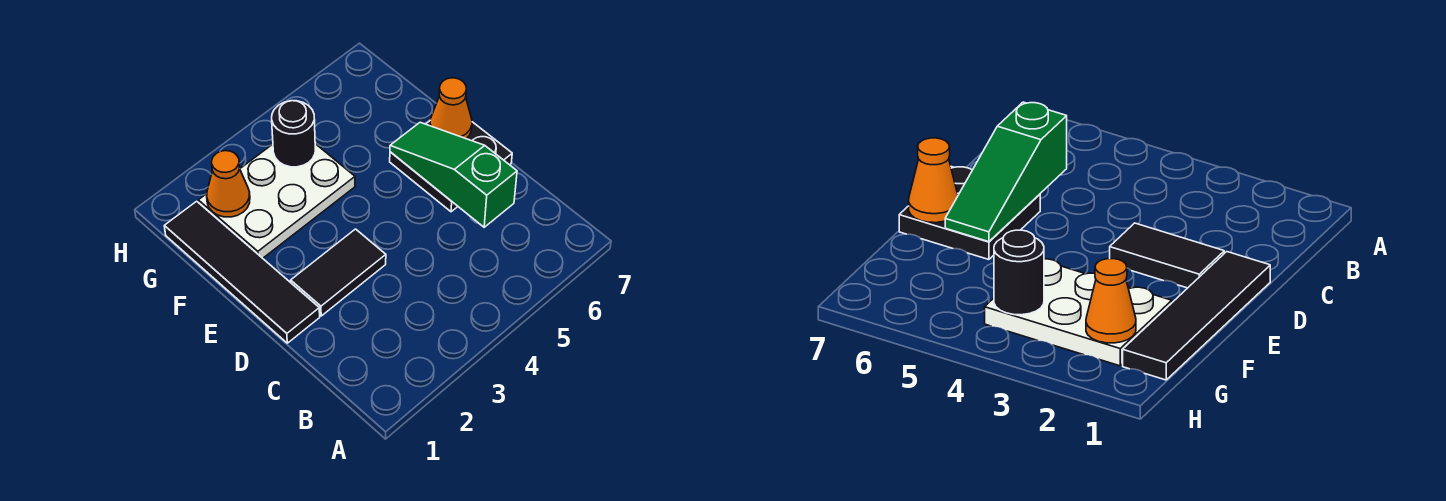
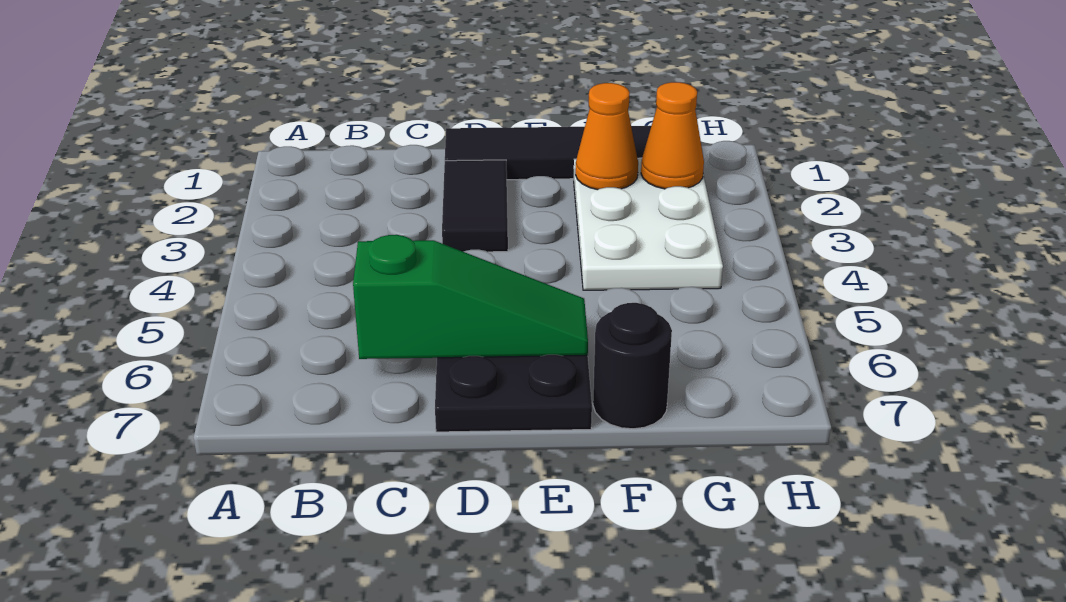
orange cone E7 level 2 -> orange cone F2 level 2
black round brick G4 level 2 -> black round brick F7 level 1

